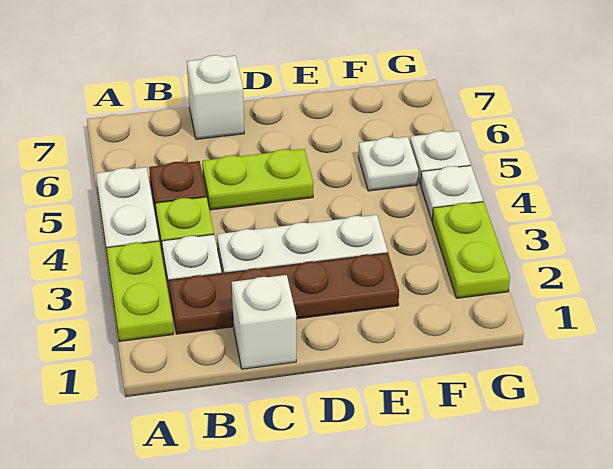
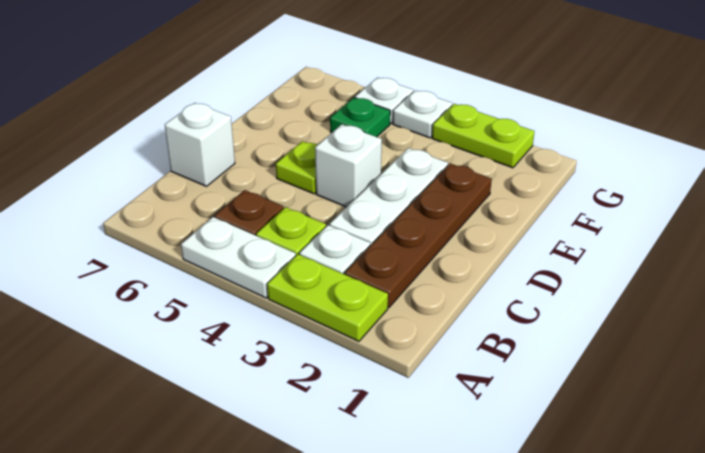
white brick C1 level 1 -> white brick D4 level 1
lime plate C5:D5 level 1 -> lime plate D5 level 1
white plate F5 level 1 -> green plate F5 level 1

